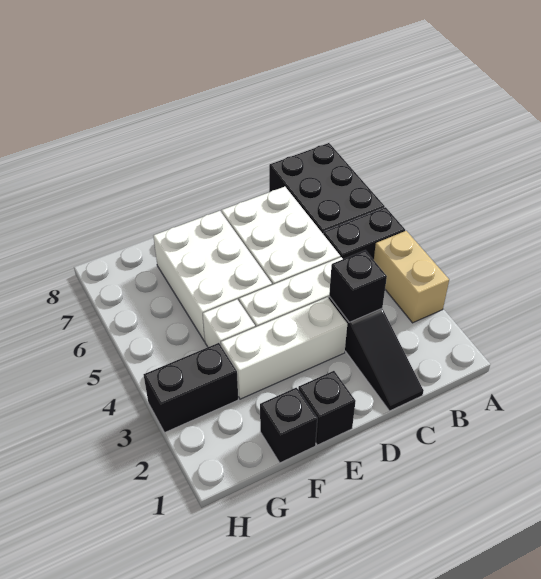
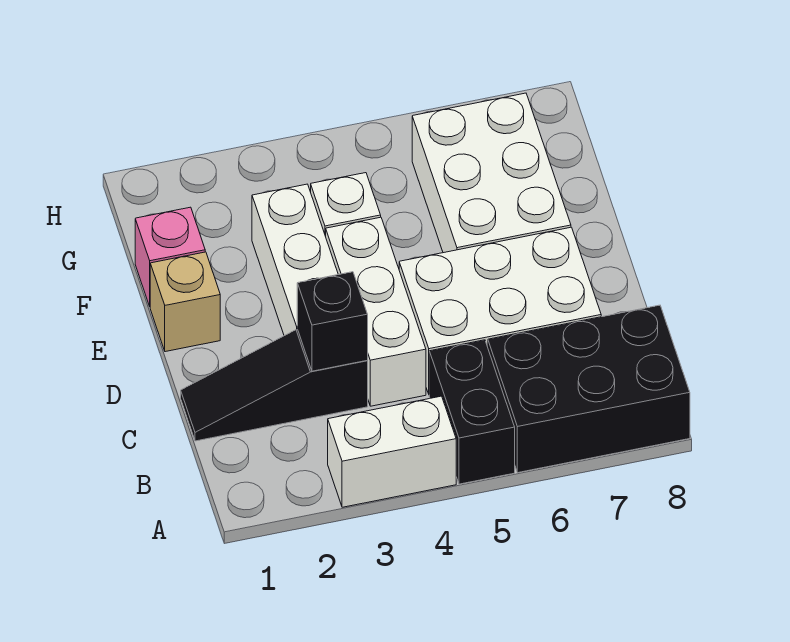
tan brick A3:A4 level 1 -> white brick A3:A4 level 1
black brick E1 level 1 -> tan brick E1 level 1
white brick E5:F7 level 1 -> white brick E6:G7 level 1
black brick F1 level 1 -> pink brick F1 level 1
black brick G3:H3 level 1 -> none

